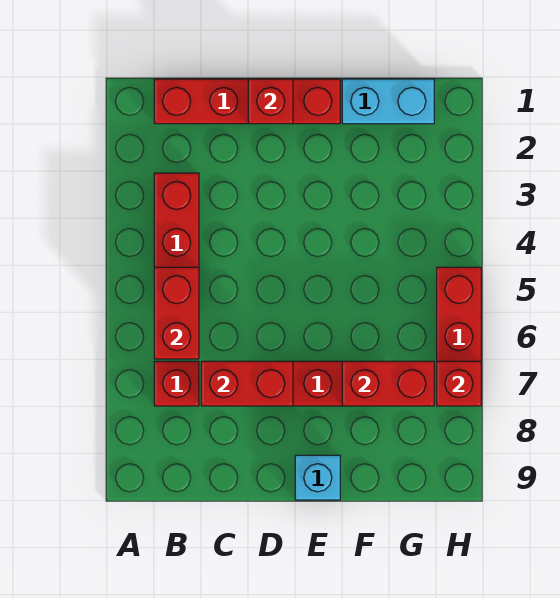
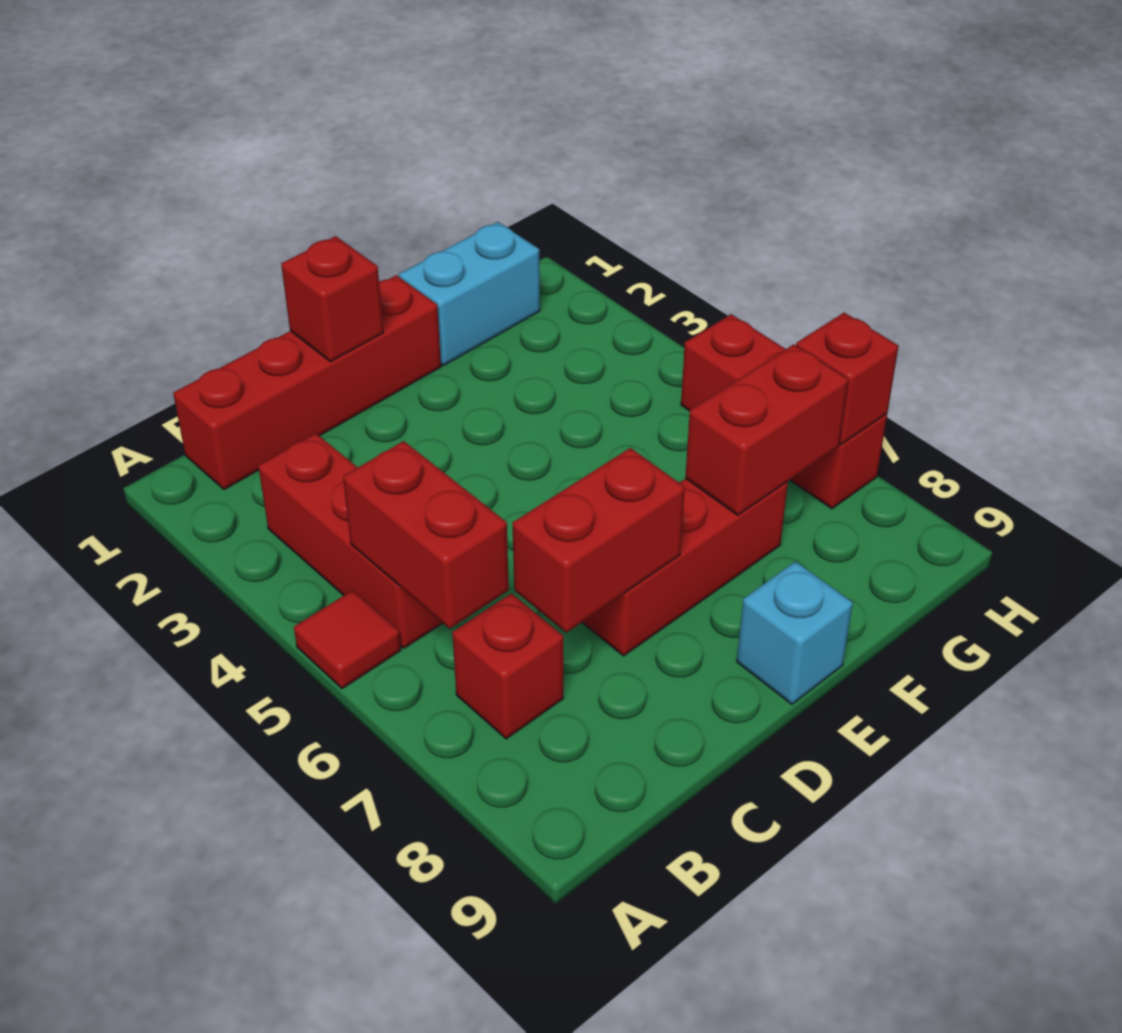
none -> red tile A5 level 1

